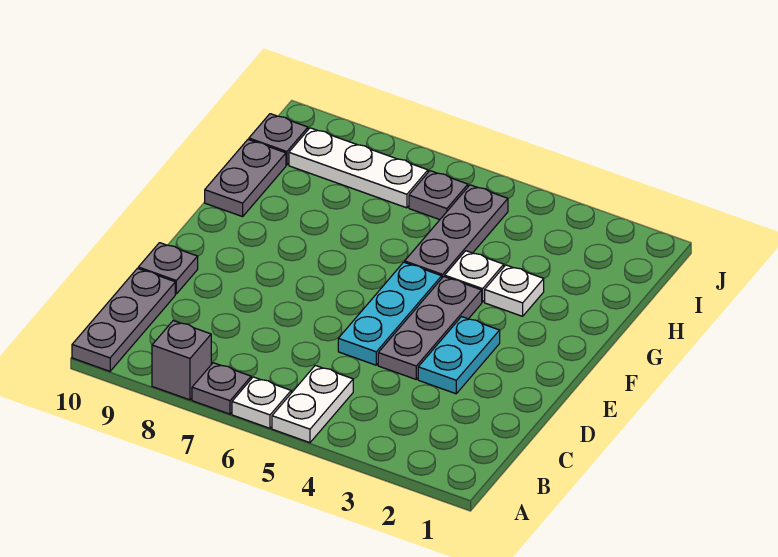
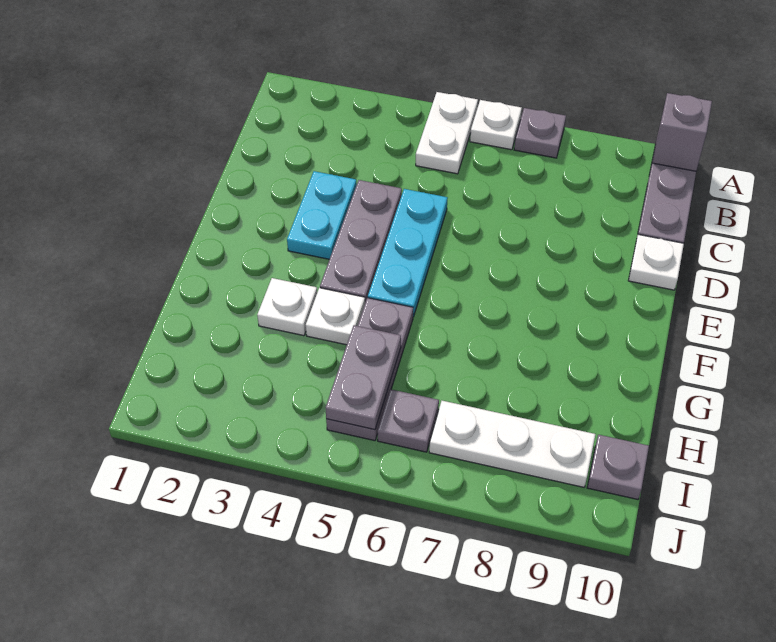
grey brick A8 level 1 -> grey brick A10 level 2
grey plate D10 level 1 -> white plate D10 level 1
grey plate G10:H10 level 1 -> grey plate H5:I5 level 2

